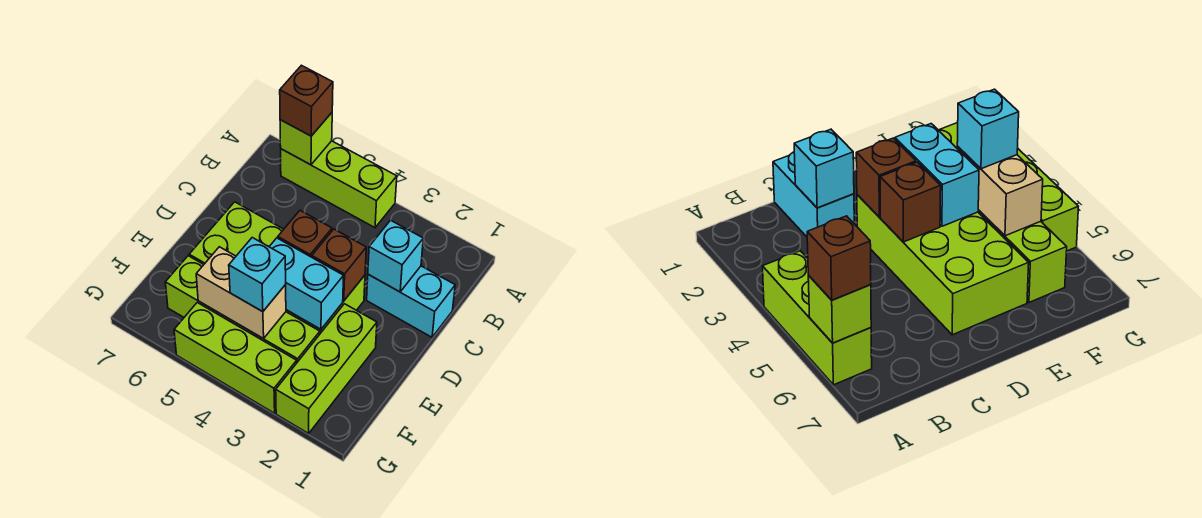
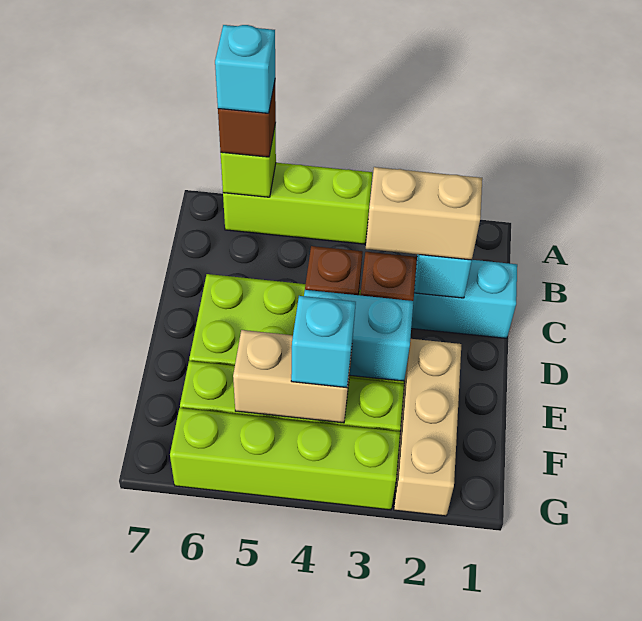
none -> cyan brick A6 level 4
none -> tan brick C2:C3 level 3
lime brick E2:G2 level 1 -> tan brick E2:G2 level 1
lime brick G3:G5 level 1 -> lime brick G3:G6 level 1

